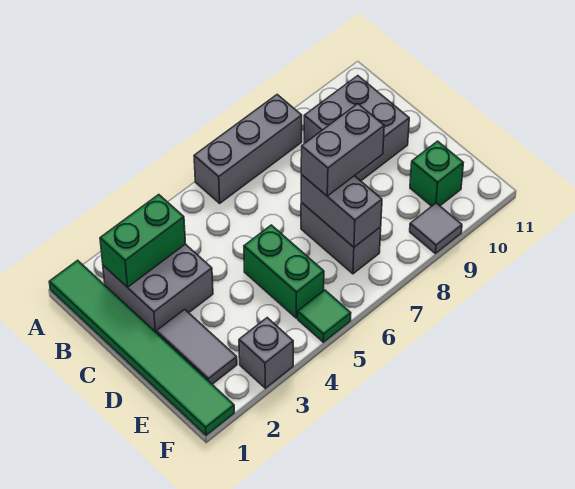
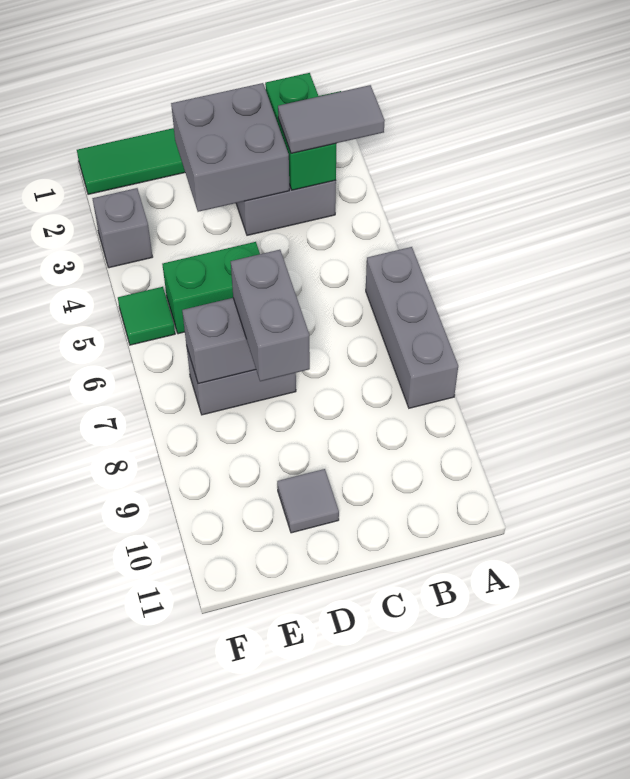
grey brick B9:C10 level 1 -> grey brick C2:D3 level 2
grey tile D2:E2 level 1 -> grey tile A3:B3 level 3
green brick E10 level 1 -> none
grey tile F9 level 1 -> grey tile D10 level 1

